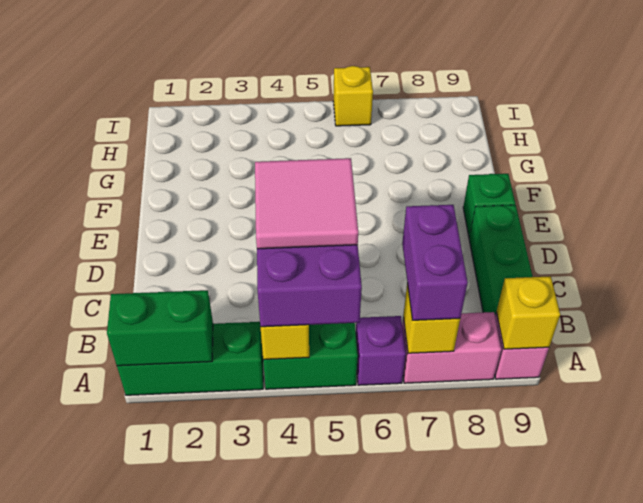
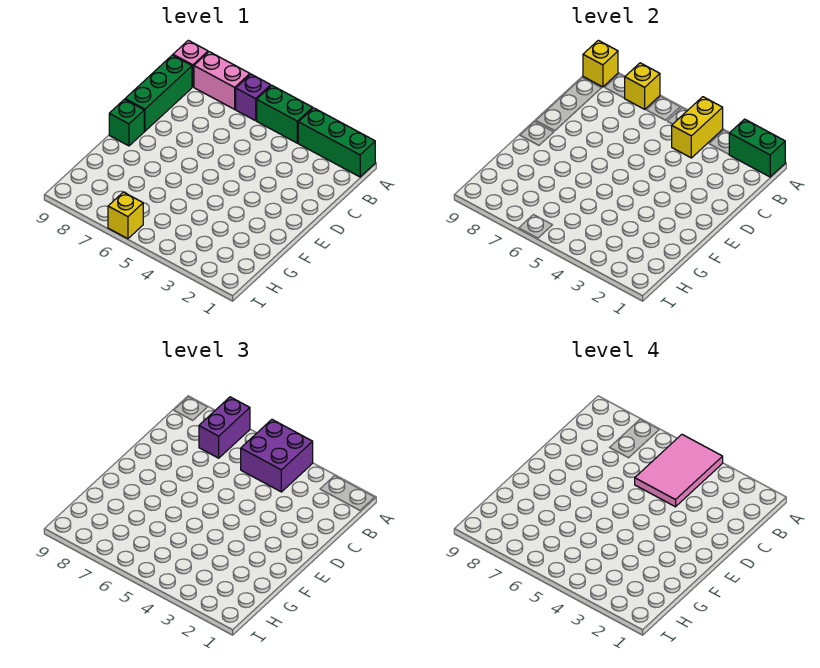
pink tile B4:C5 level 4 -> pink tile A4:C5 level 4

